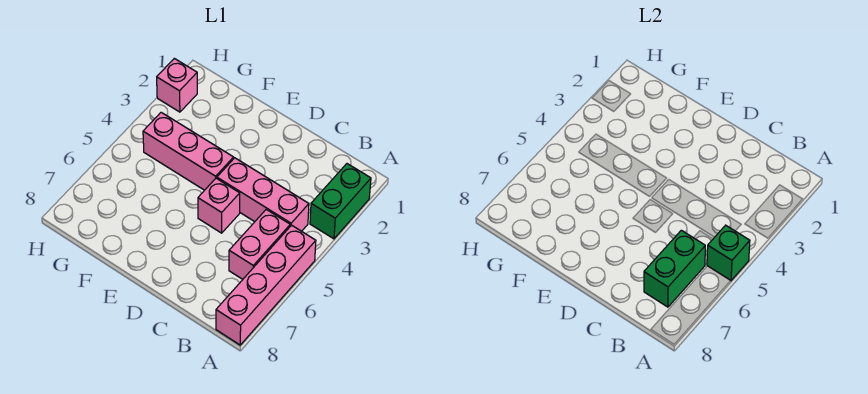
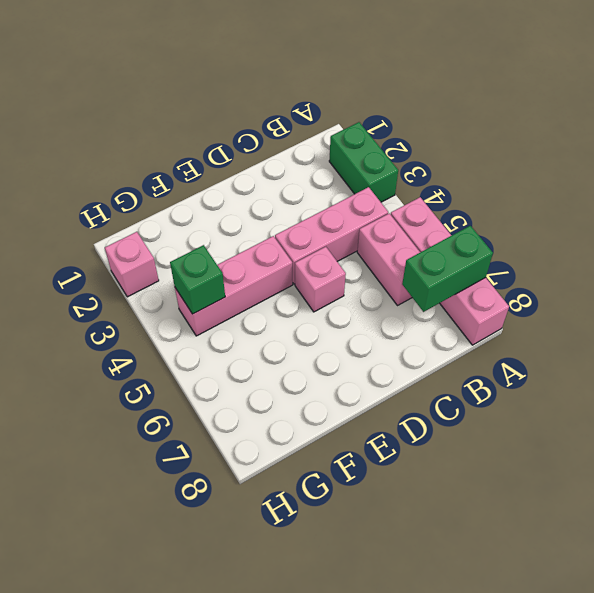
green brick A5 level 2 -> green brick G4 level 2
green brick B6:B7 level 2 -> green brick A7:B7 level 2

